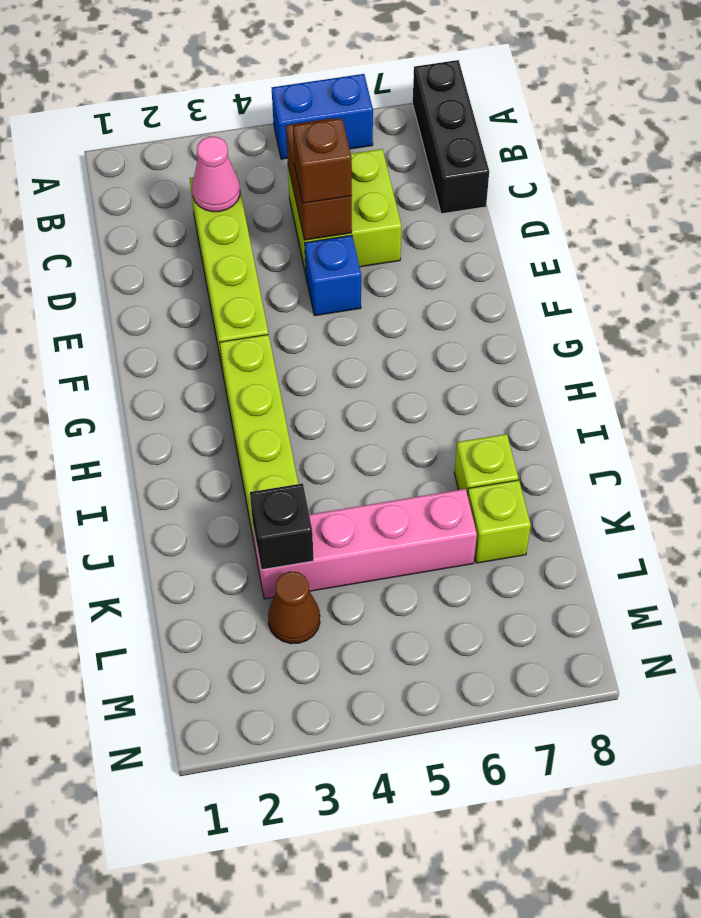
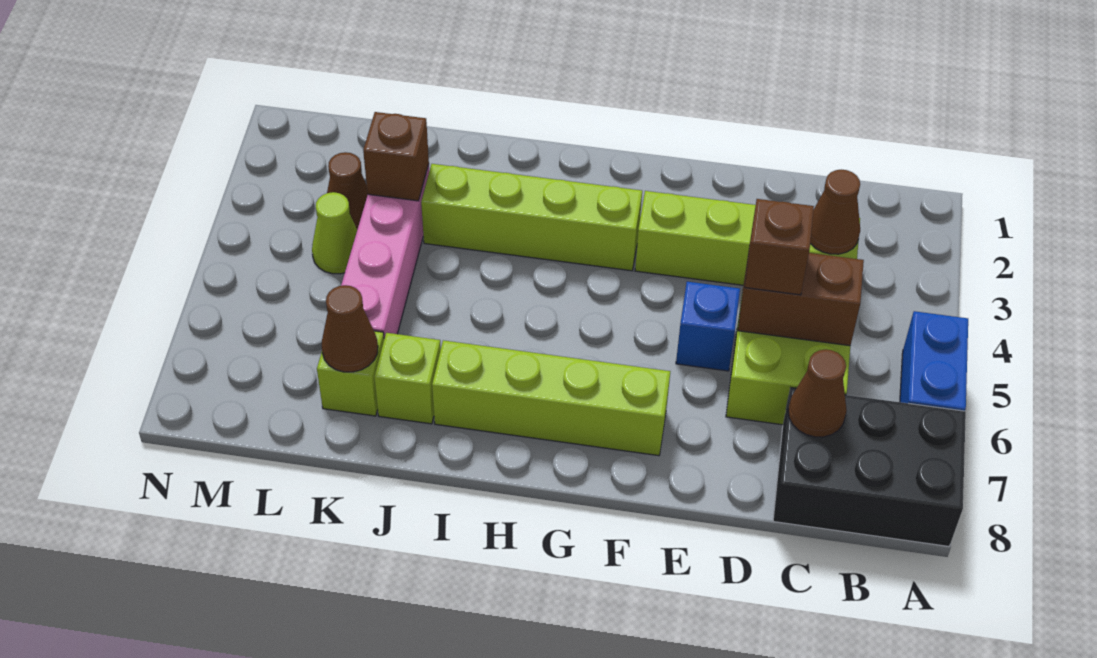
black brick A8:C8 level 1 -> black brick A7:C8 level 1
pink cone C3 level 2 -> brown cone C3 level 2
none -> brown cone C7 level 2
none -> lime brick F7:I7 level 1
black brick K3 level 2 -> brown brick K3 level 2
none -> brown cone K7 level 2
none -> lime cone L4 level 1

